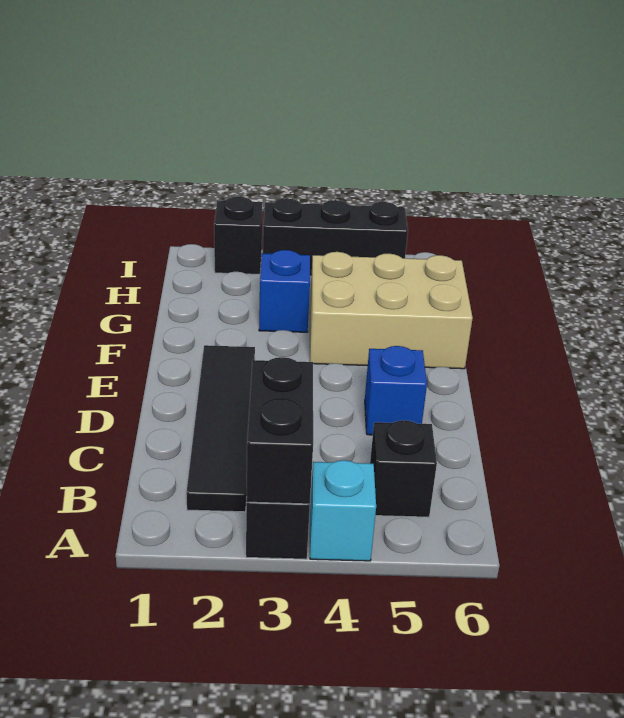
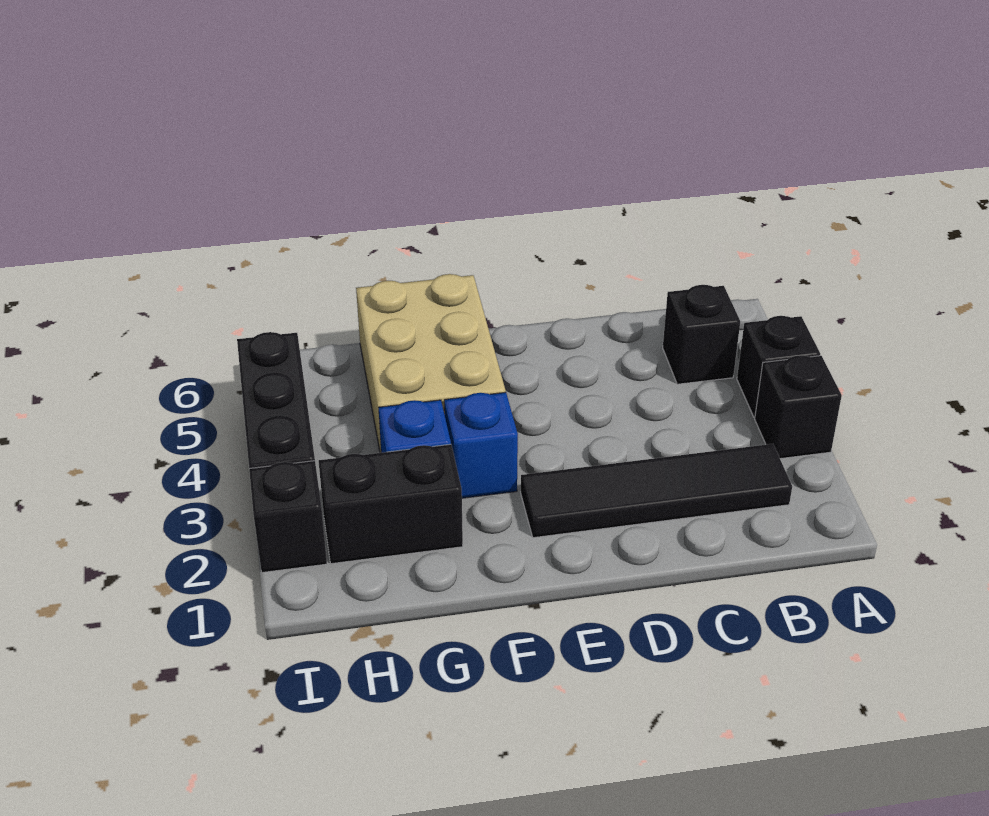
black brick A3:B3 level 2 -> black brick G2:H2 level 1
cyan brick A4 level 1 -> black brick A4 level 1
blue brick D5 level 1 -> blue brick F3 level 1

